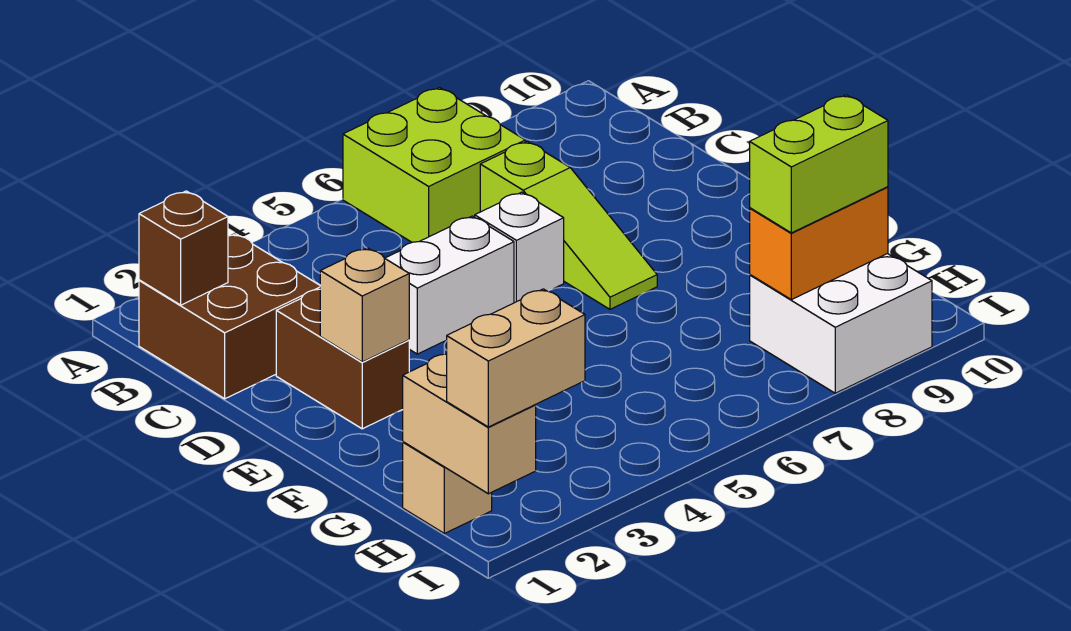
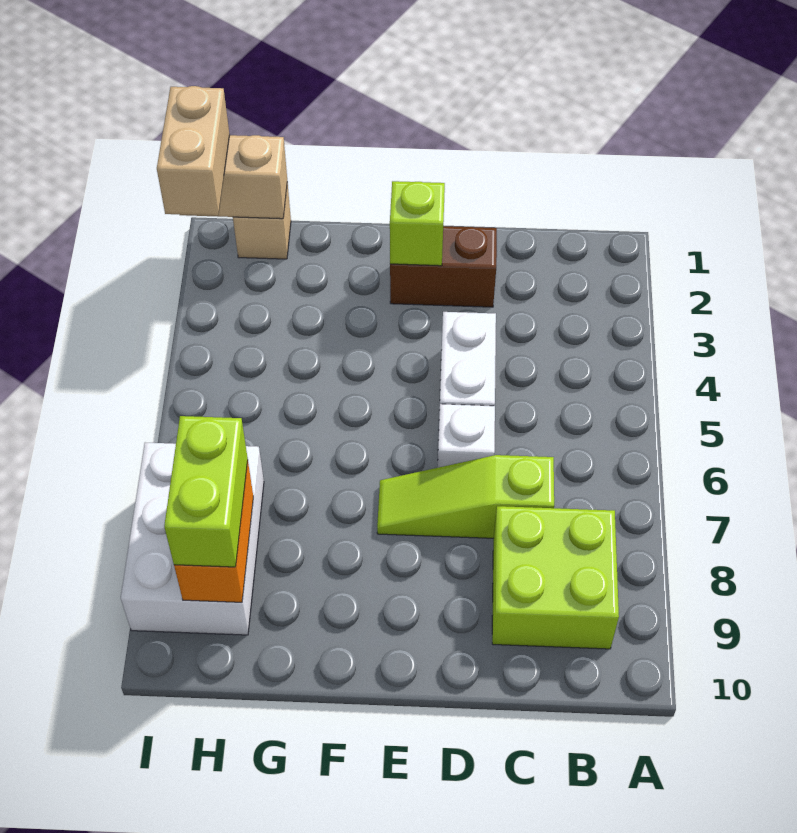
lime brick A6:B7 level 1 -> lime brick B8:C9 level 1
brown brick B1:C2 level 1 -> none
brown brick B1 level 2 -> none
tan brick E2 level 2 -> lime brick E2 level 2
white brick H8:I9 level 1 -> white brick H7:I9 level 1

